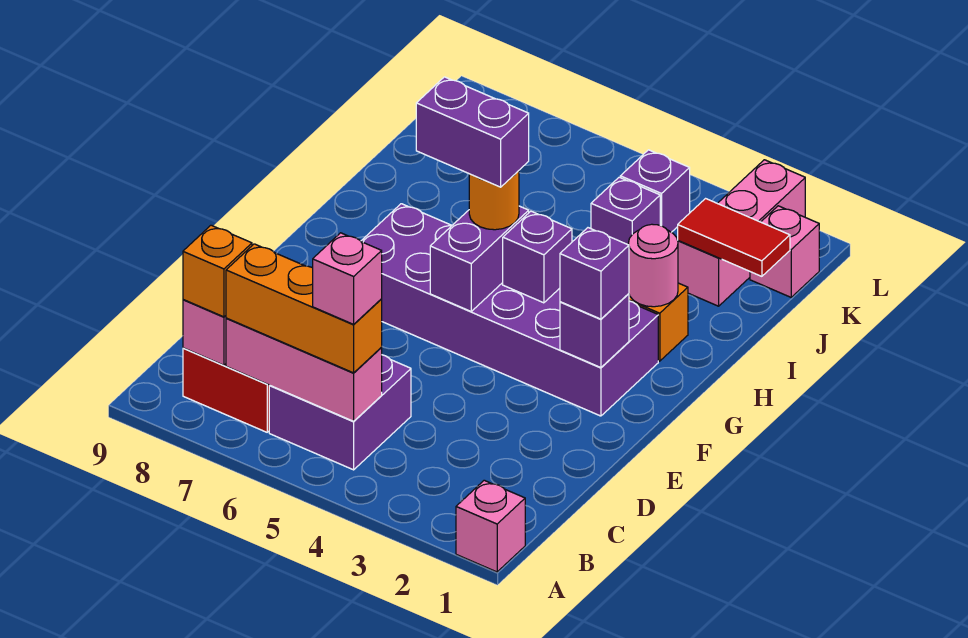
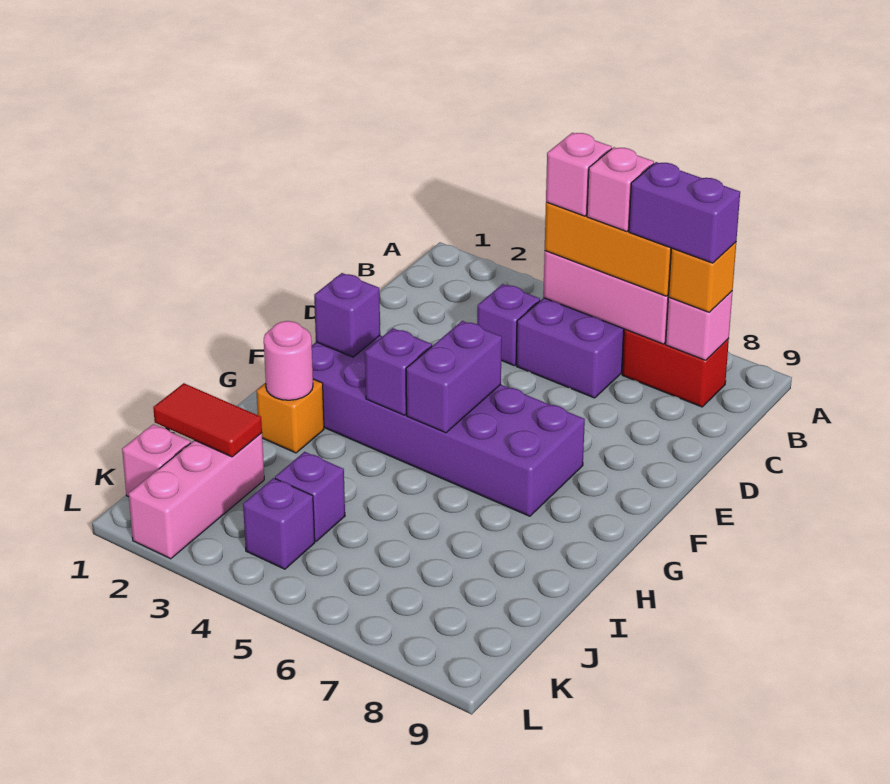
pink brick A1 level 1 -> pink brick B6 level 4
purple brick F2 level 3 -> purple brick C4 level 1
orange round brick G5 level 3 -> none
purple brick G5:G6 level 4 -> purple brick B7:B8 level 4

